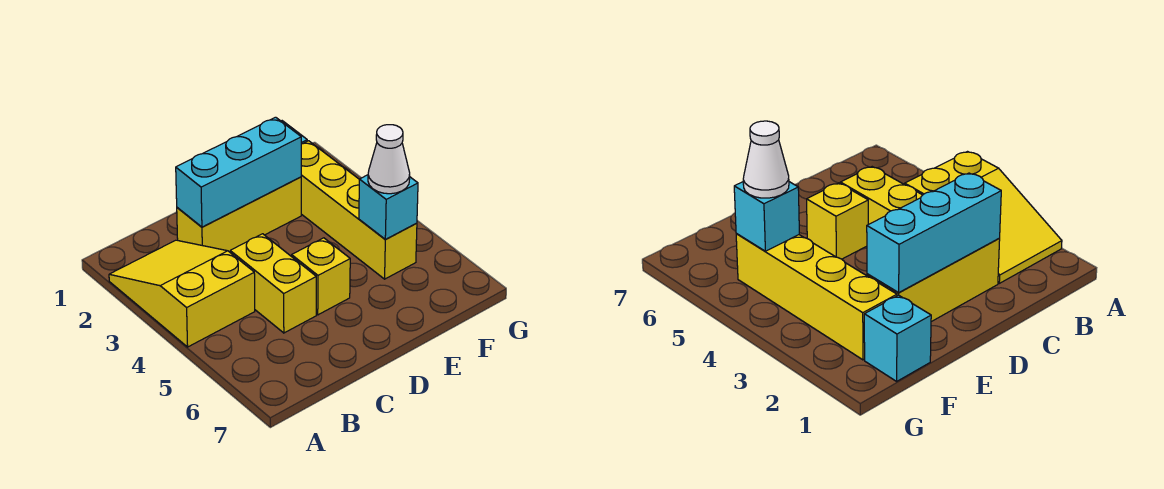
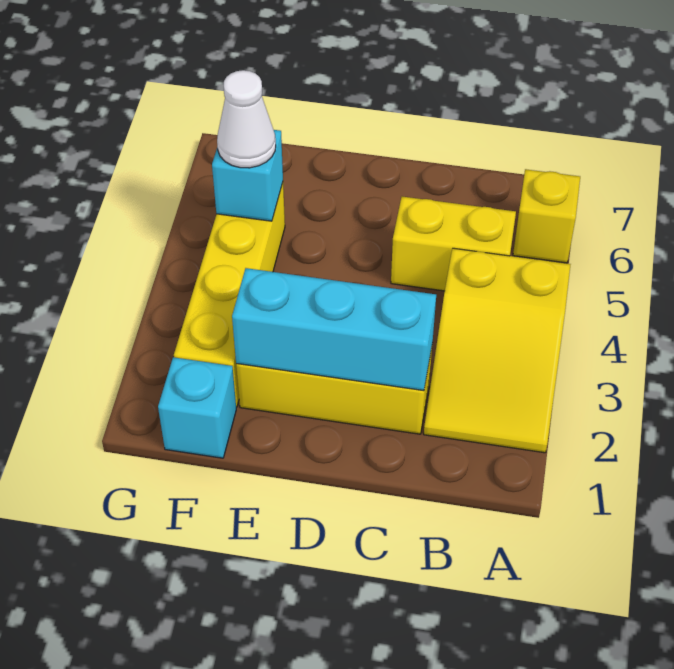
yellow brick C4:C5 level 1 -> yellow brick B5:C5 level 1
yellow brick D5 level 1 -> yellow brick A6 level 1

